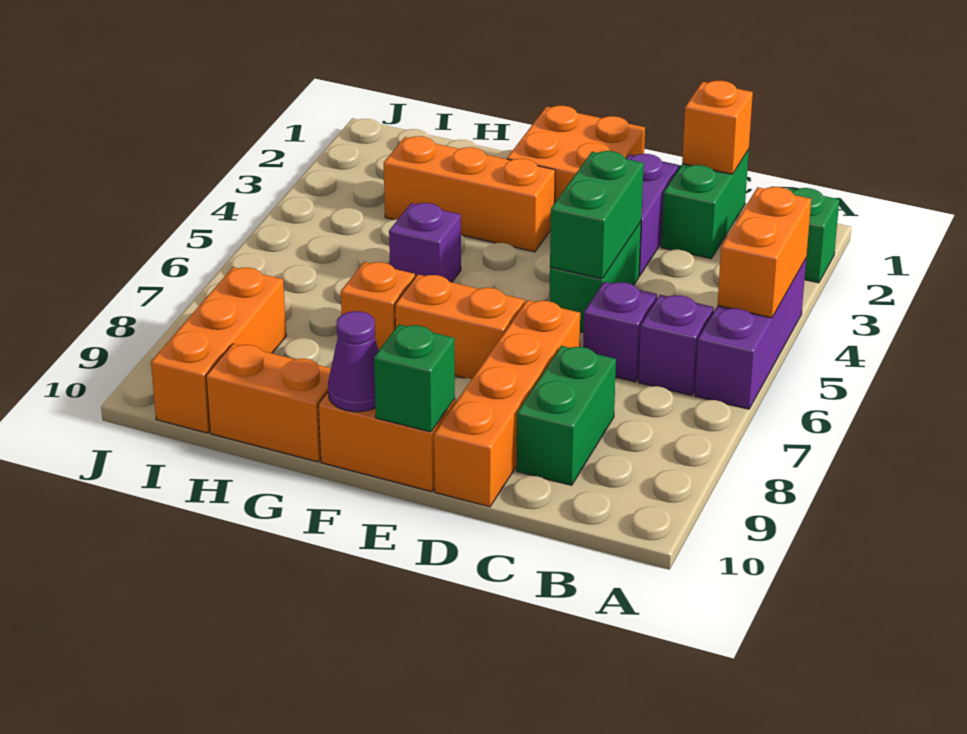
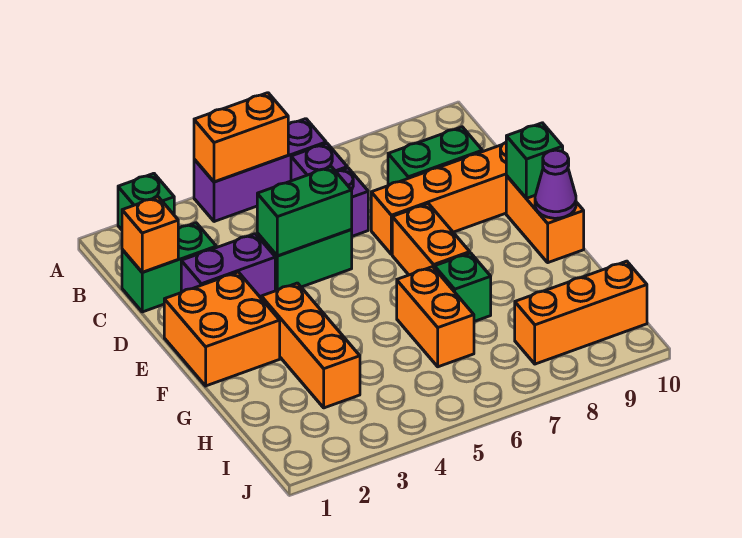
purple brick G5 level 1 -> none
orange brick G7 level 1 -> green brick G7 level 1
orange brick G10:H10 level 1 -> orange brick G6:H6 level 1

